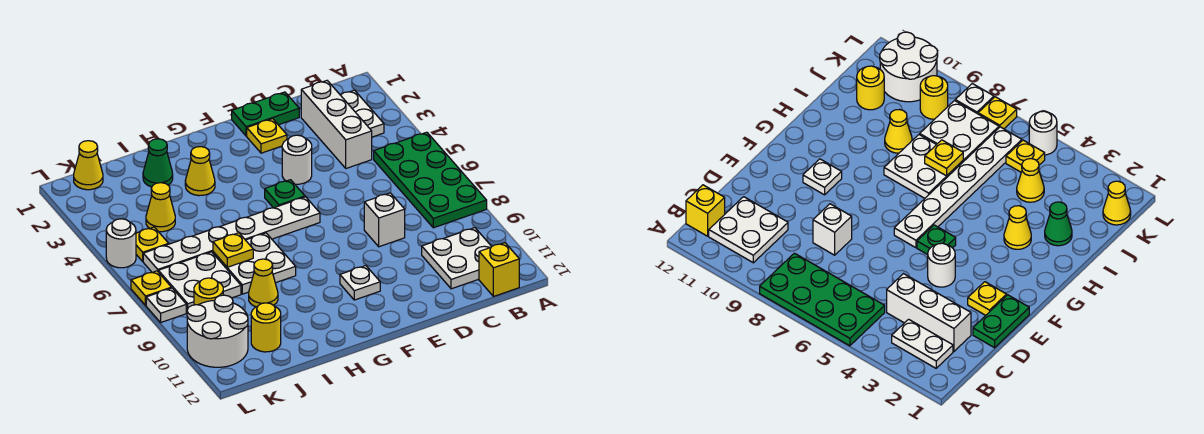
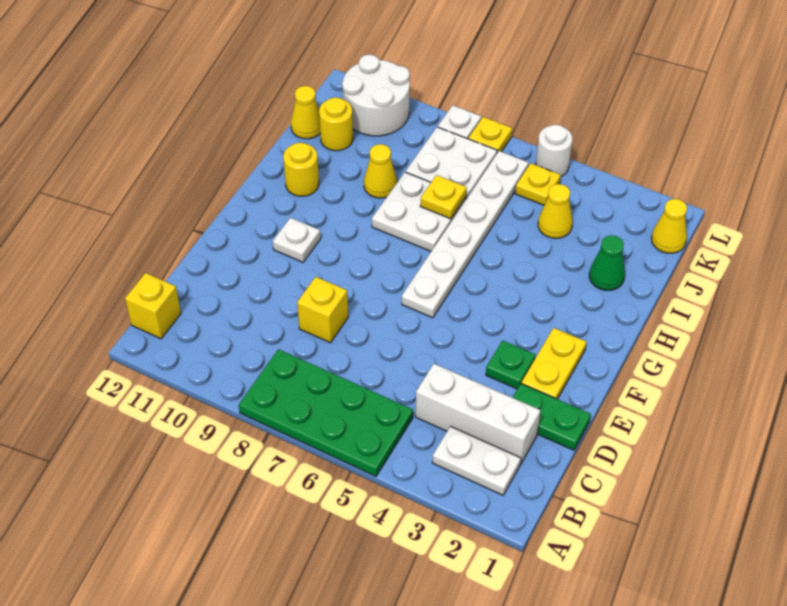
white plate B10:C11 level 1 -> none
green plate D1:E1 level 1 -> green plate D1:D2 level 1
white brick D8 level 1 -> yellow brick D8 level 1
yellow plate E2 level 1 -> yellow plate E2:F2 level 1
white round brick E4 level 1 -> none
green plate F5 level 1 -> green plate E3 level 1
yellow cone H3 level 1 -> yellow cone J12 level 1
yellow round brick K9 level 1 -> yellow round brick H11 level 1

